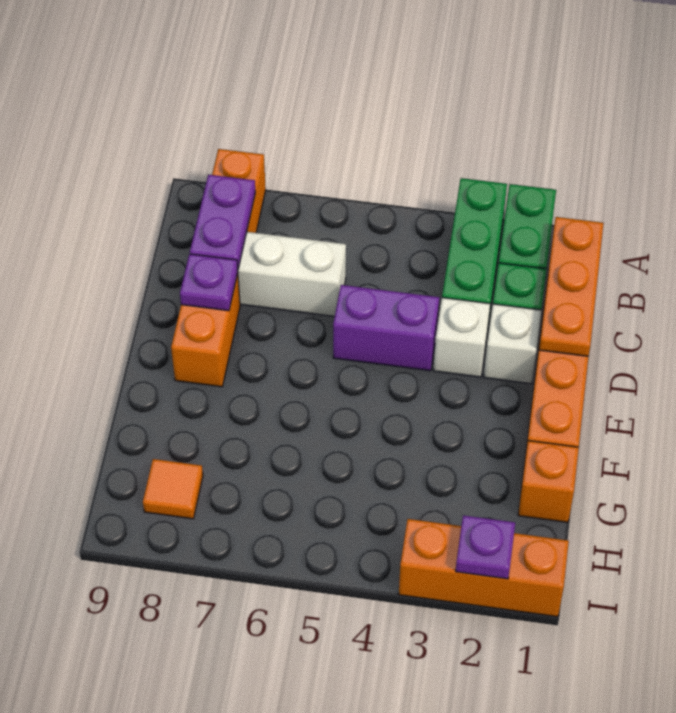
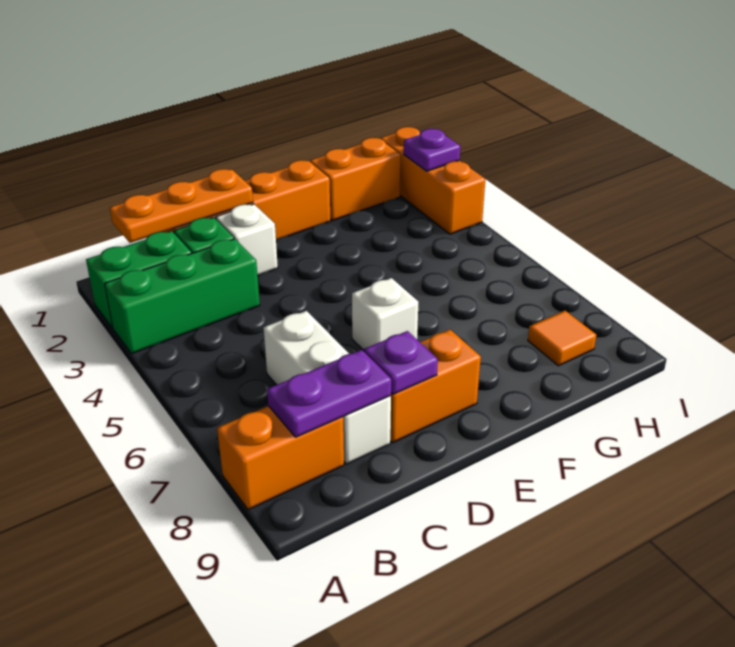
white brick D3 level 1 -> white brick E6 level 1
purple brick D4:D5 level 1 -> none
orange brick G1 level 1 -> orange brick G1:H1 level 1

